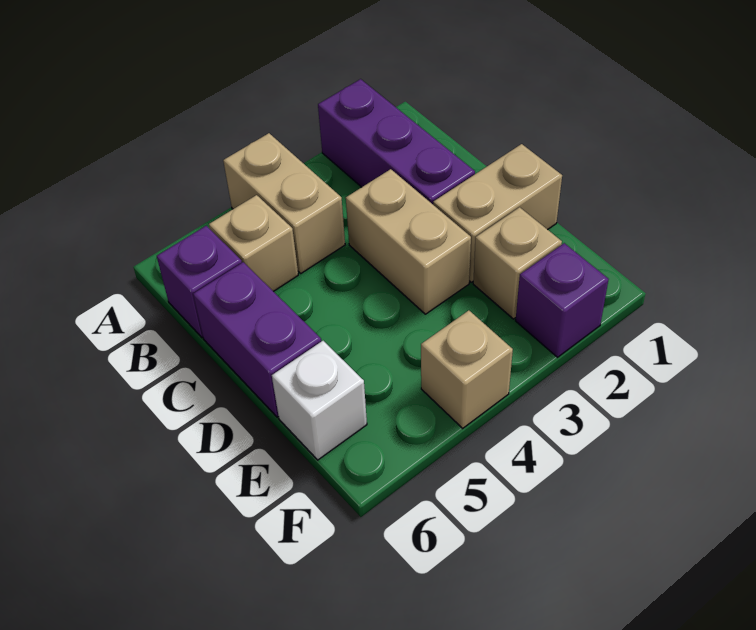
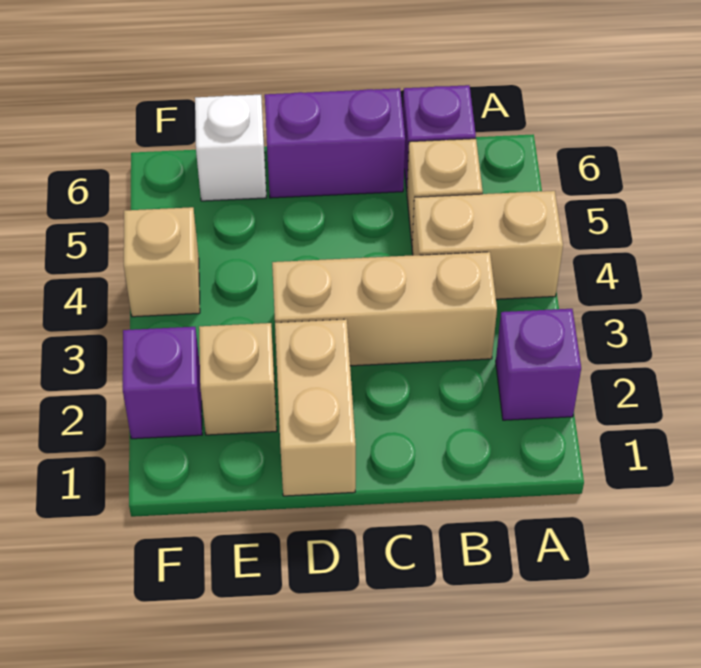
purple brick A2:C2 level 1 -> purple brick A2 level 1
tan brick C3:D3 level 1 -> tan brick B3:D3 level 1

